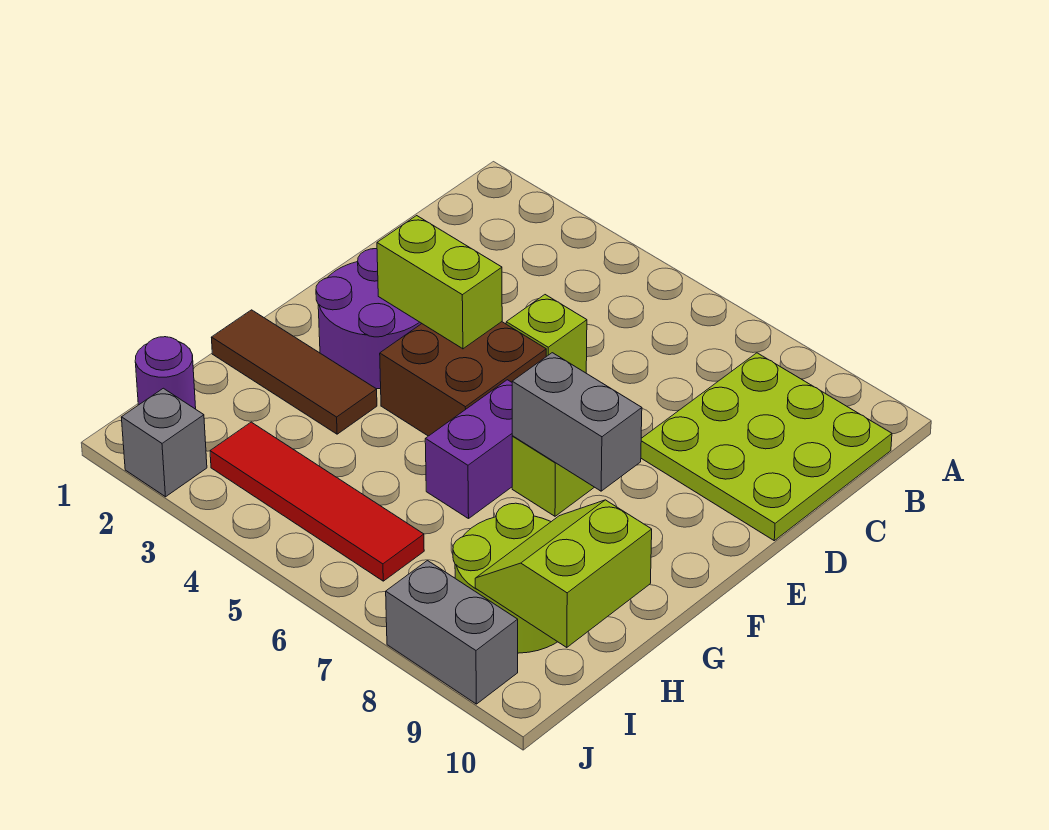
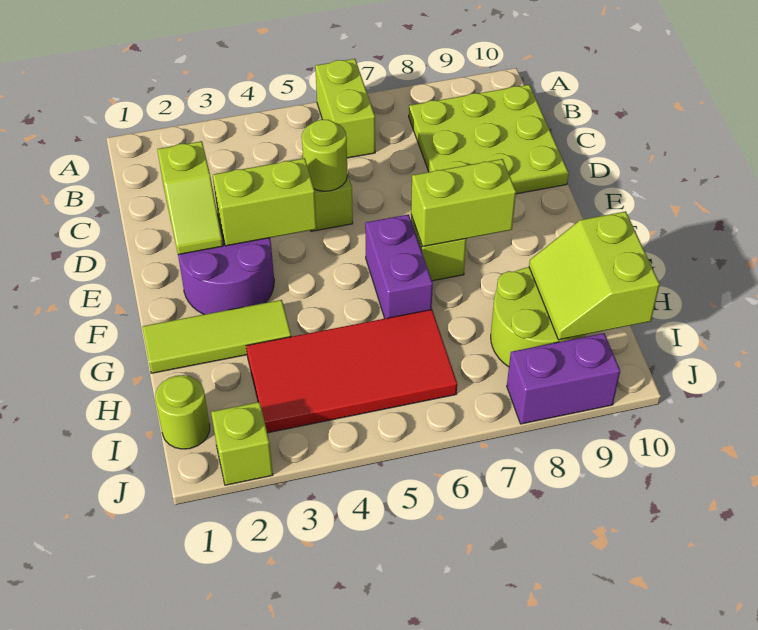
none -> lime brick A6:B6 level 1
none -> lime slope D2:E2 level 2 top D
none -> lime round brick D5 level 2
brown brick E4:F5 level 1 -> none
grey brick F7:F8 level 2 -> lime brick F7:F8 level 2
brown tile G1:G3 level 1 -> lime tile G1:G3 level 1
purple round brick I1 level 1 -> lime round brick I1 level 1
red tile I3:I6 level 1 -> red tile H3:I6 level 1
grey brick J2 level 1 -> lime brick J2 level 1
grey brick J8:J9 level 1 -> purple brick J8:J9 level 1

